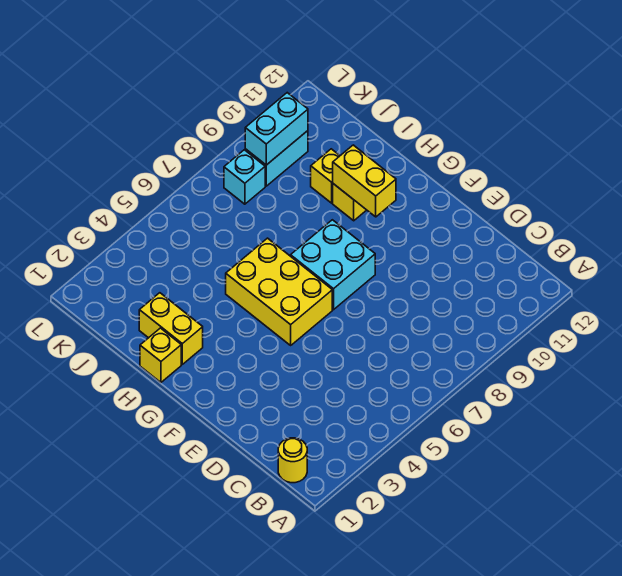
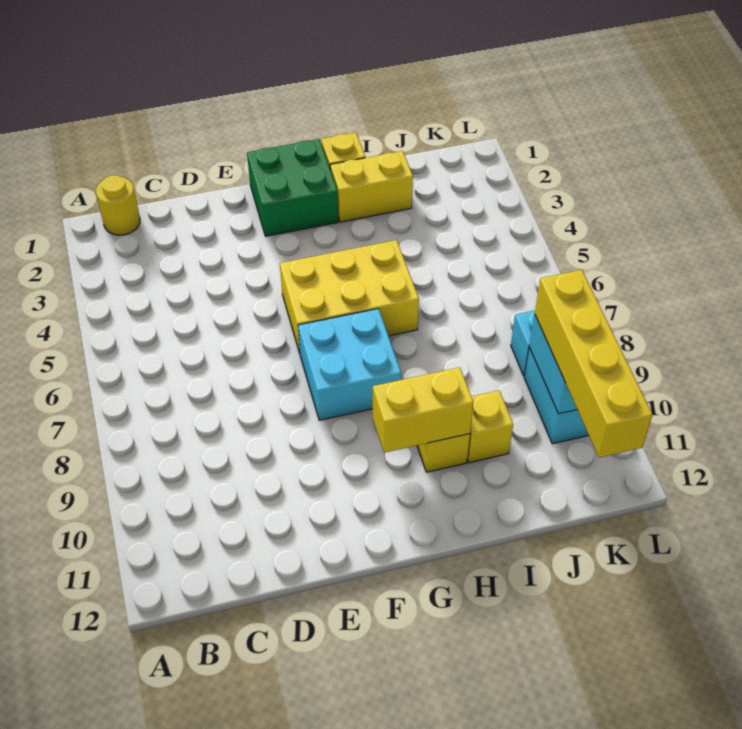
none -> green brick F1:G2 level 1
none -> yellow brick K9:K12 level 3

